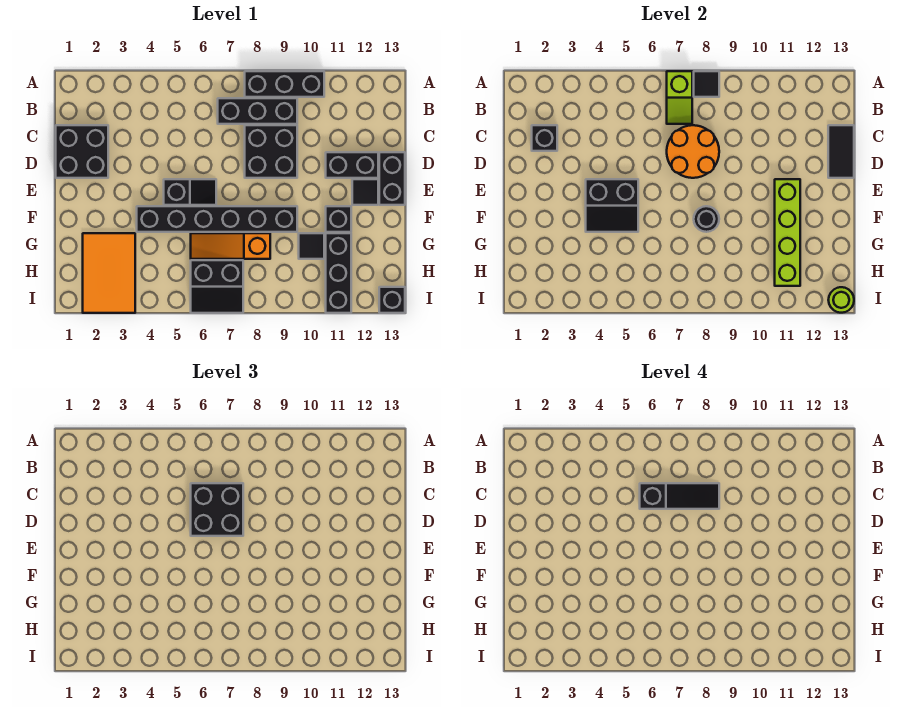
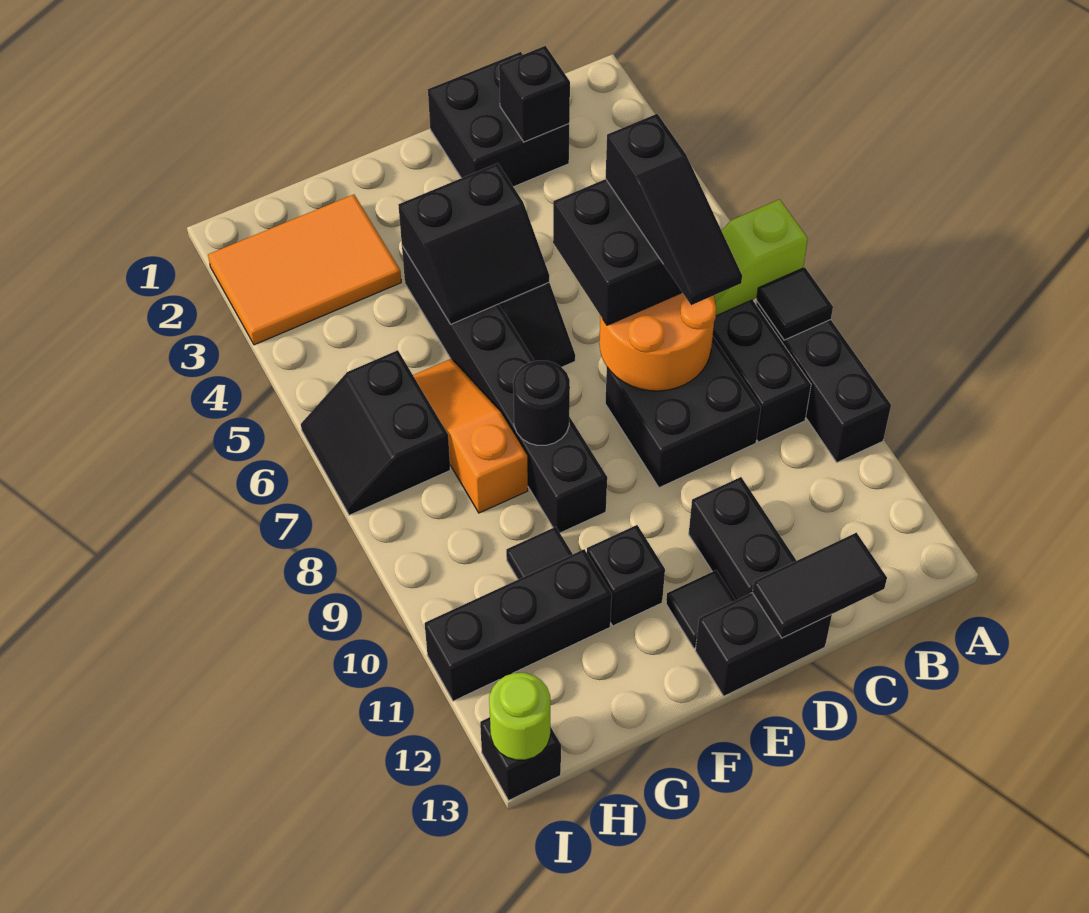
black slope E4:F5 level 2 top E -> black slope E4:F5 level 2 top 4
lime brick E11:H11 level 2 -> none

